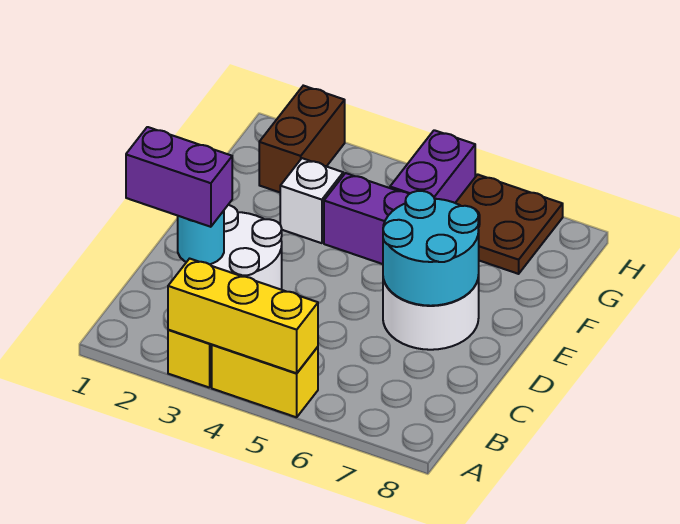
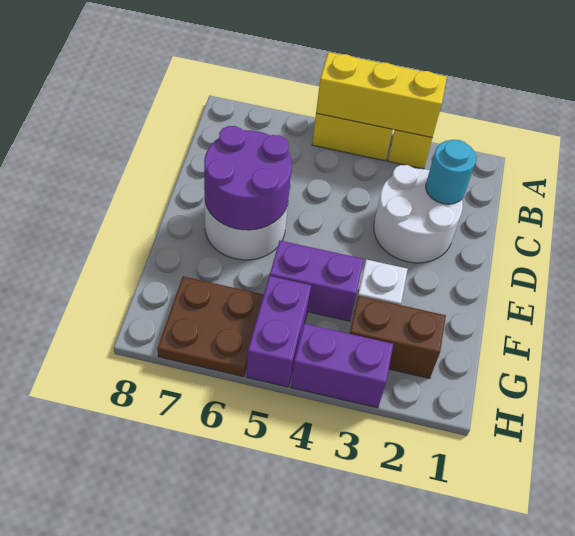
purple brick C1:C2 level 3 -> purple brick H3:H4 level 1
cyan round brick D6:E7 level 2 -> purple round brick D6:E7 level 2
brown brick G2:H2 level 1 -> brown brick G2:G3 level 1

